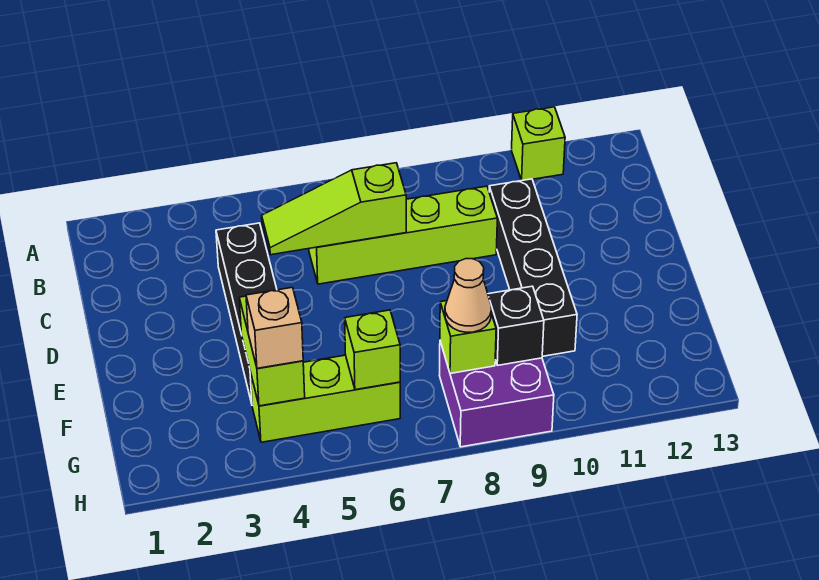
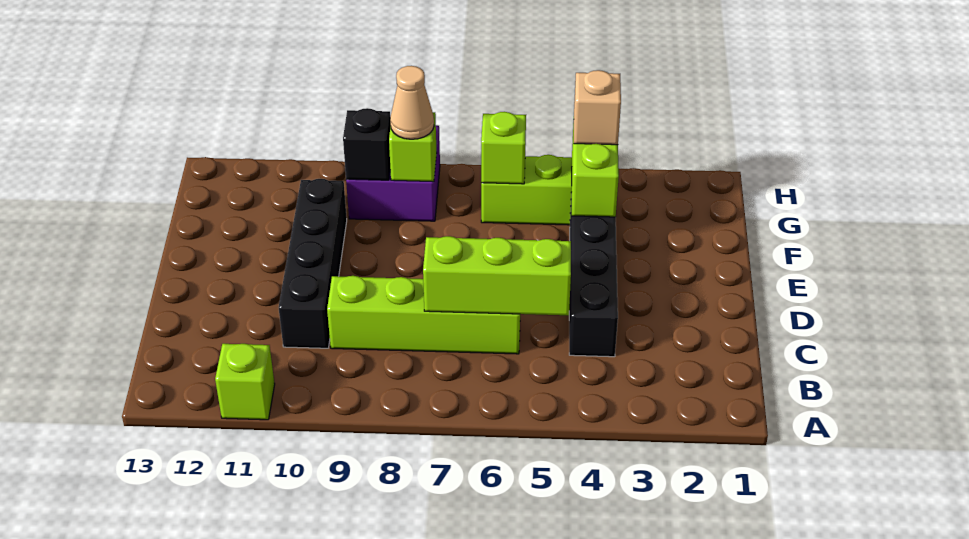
lime slope C5:C7 level 2 top 7 -> lime brick C5:C7 level 2

